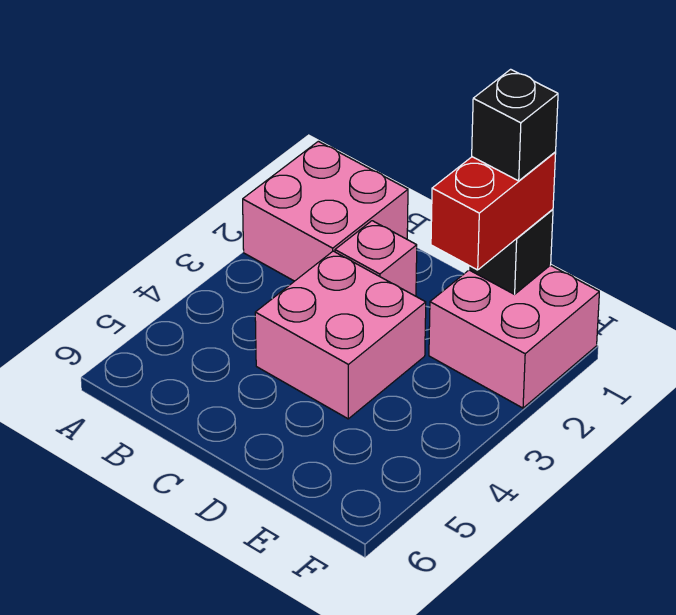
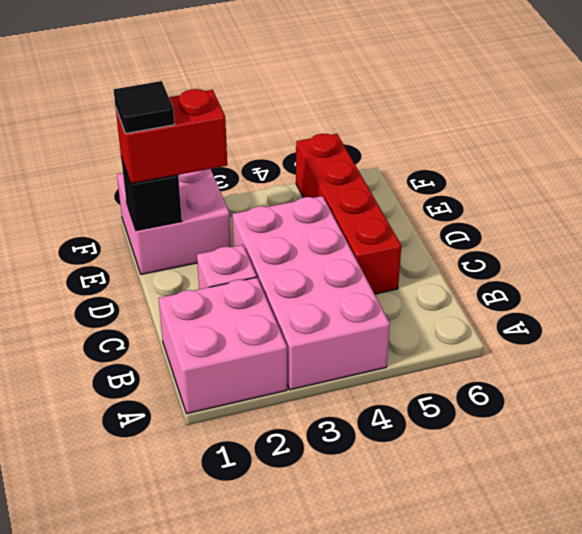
pink brick C3:D4 level 1 -> pink brick A3:D4 level 1
none -> red brick C5:F5 level 1
black brick E1 level 4 -> black tile E1 level 4

